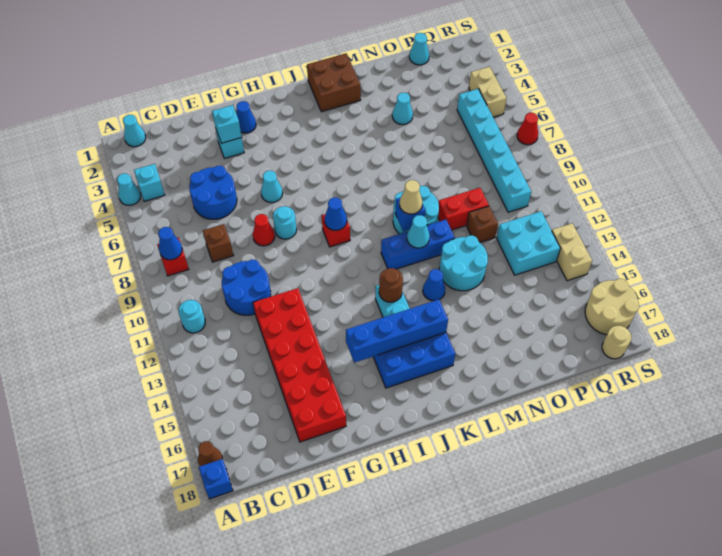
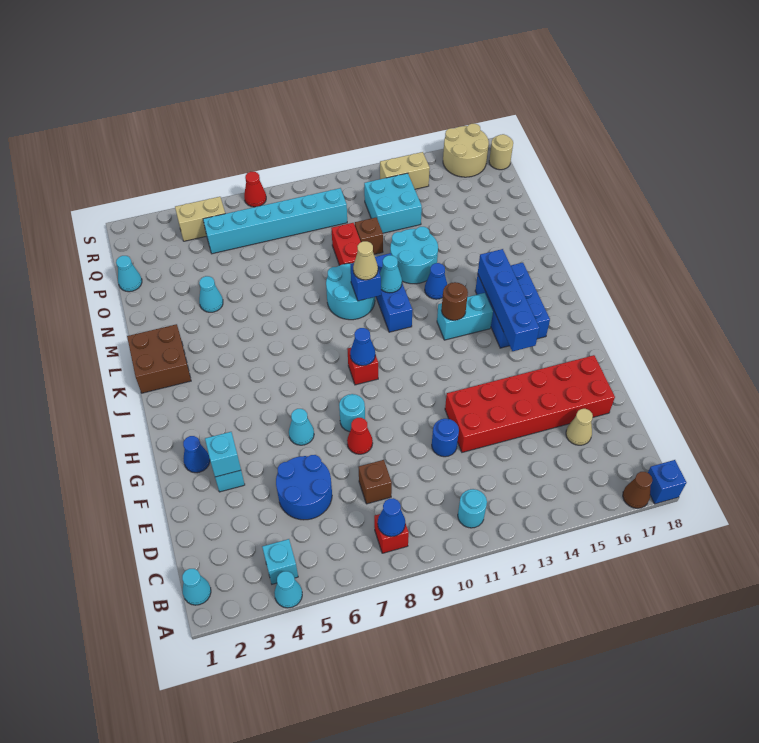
blue round brick D10:E11 level 1 -> blue round brick E11 level 1
none -> tan cone D16 level 1

